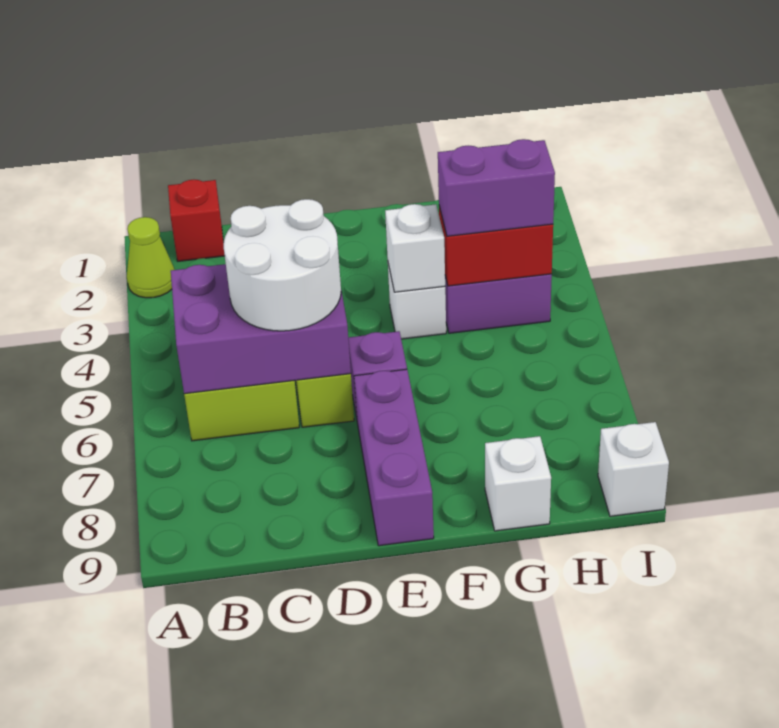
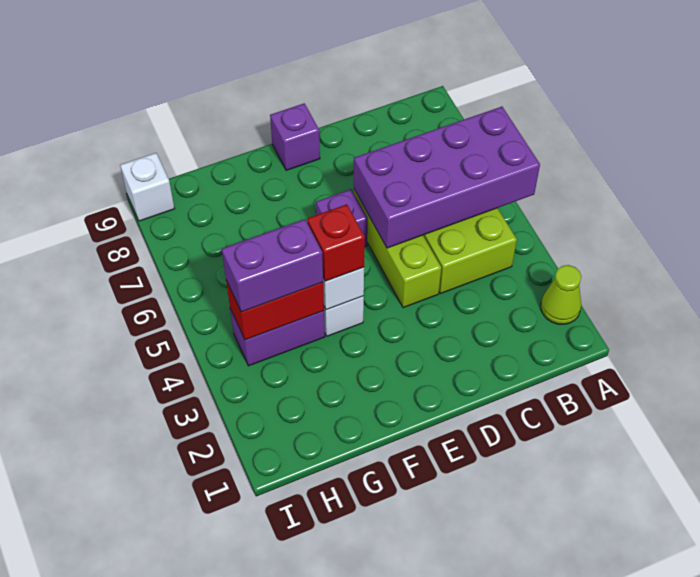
red brick B1 level 1 -> red brick F4 level 3
purple brick B5:D6 level 2 -> purple brick A5:D6 level 2
white round brick C5:D6 level 3 -> none
purple brick E7:E9 level 1 -> purple brick E9 level 1
white brick G9 level 1 -> none

